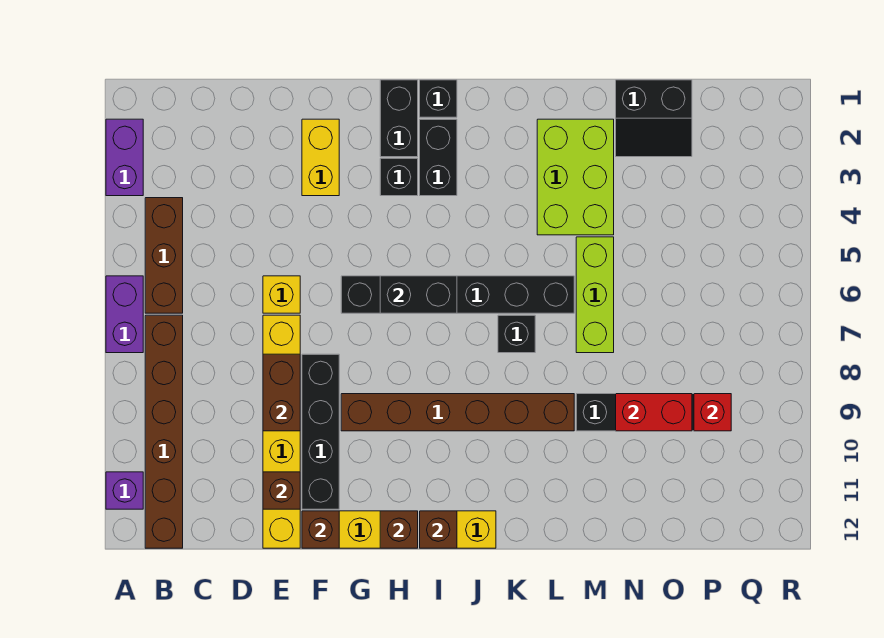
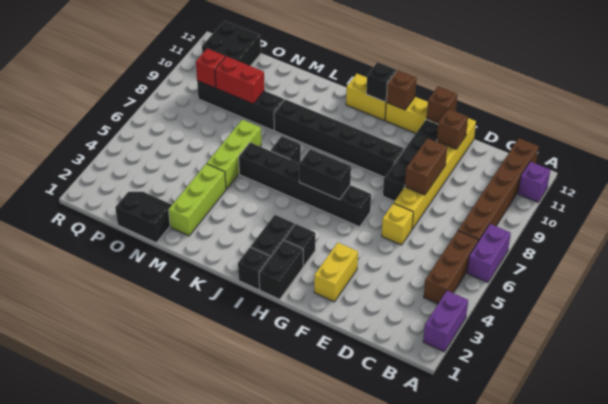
brown brick G9:L9 level 1 -> black brick G9:L9 level 1
brown brick I12 level 2 -> black brick I12 level 2
lime brick L2:M4 level 1 -> lime brick M2:M4 level 1
none -> black brick P11:Q12 level 1

